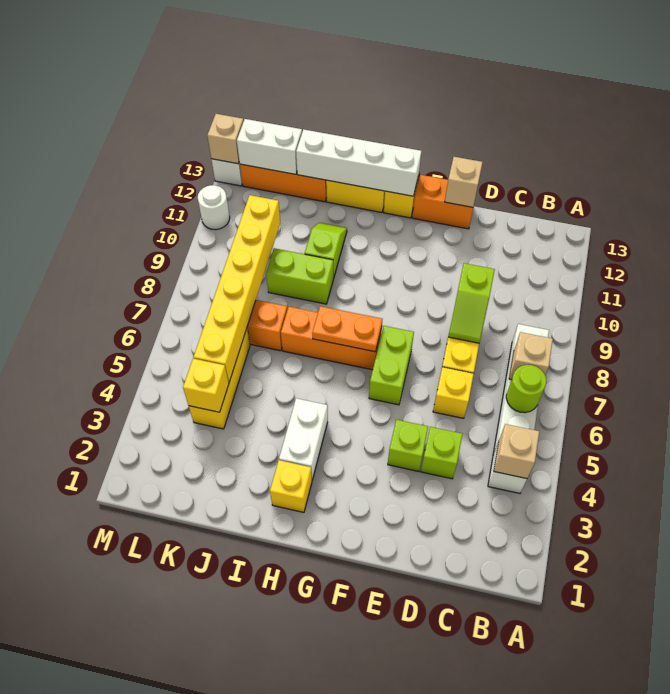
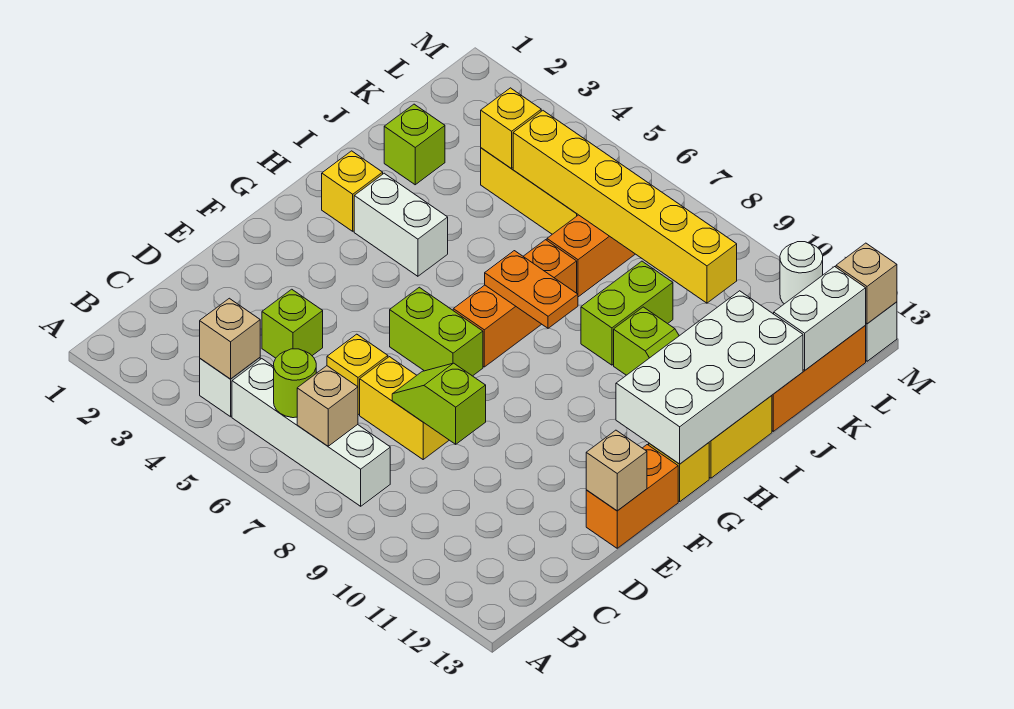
lime brick E4 level 1 -> lime brick J2 level 1
orange plate G7:H7 level 2 -> orange plate H7:H8 level 2
white brick G13:J13 level 2 -> white brick G12:J13 level 2

